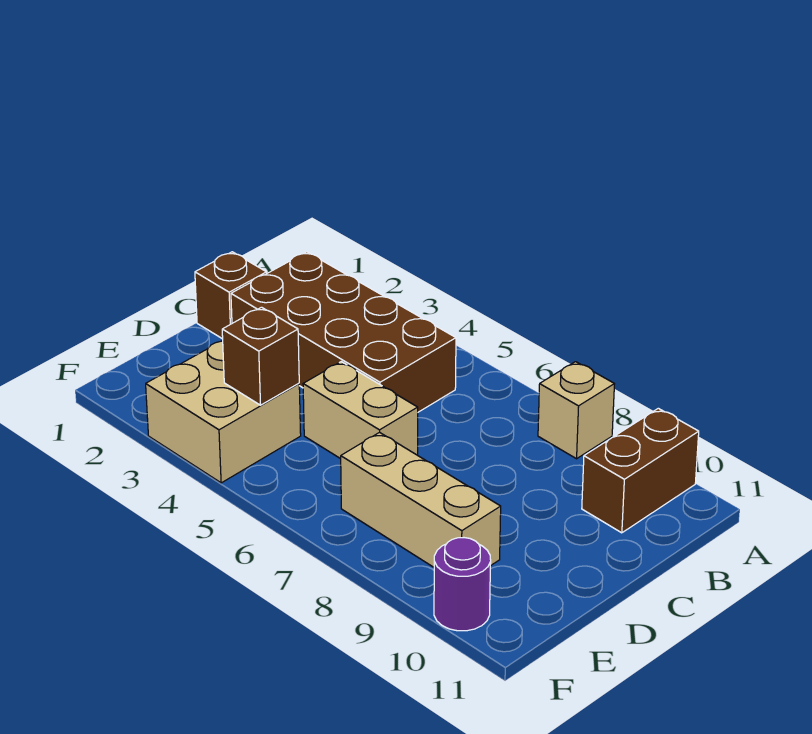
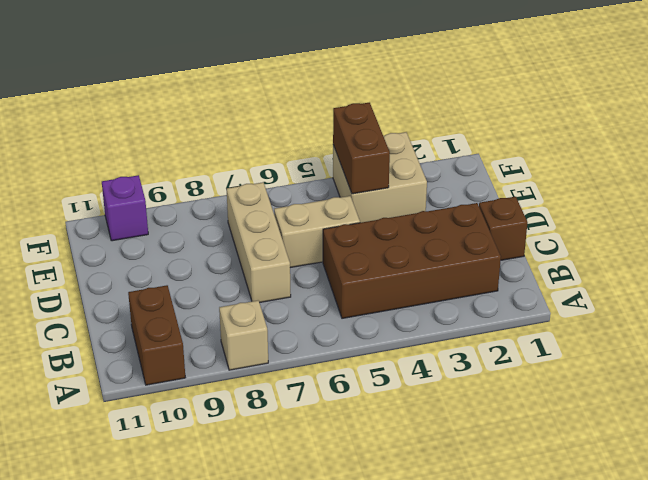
brown brick E4 level 2 -> brown brick E4:F4 level 2
tan brick E7:E9 level 1 -> tan brick C7:E7 level 1
purple round brick F10 level 1 -> purple brick F10 level 1

